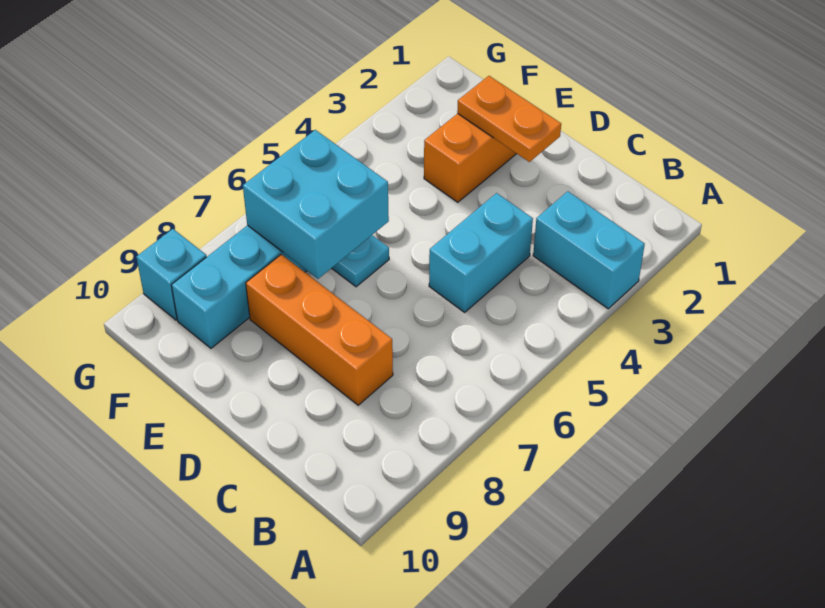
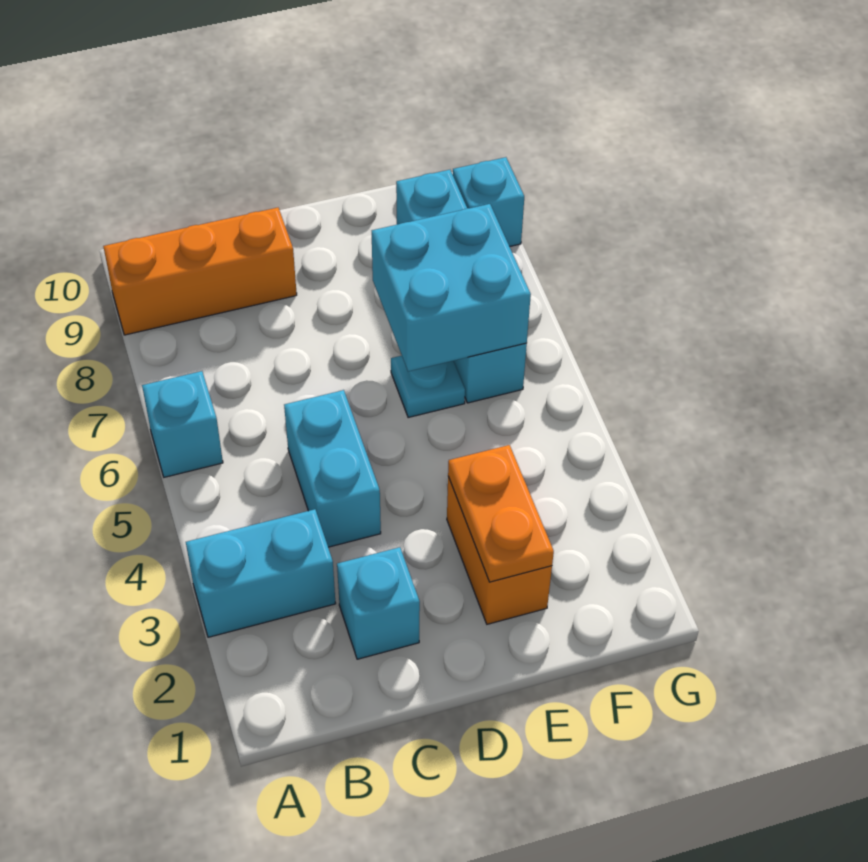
none -> cyan brick A6 level 1
none -> cyan brick C2 level 1
orange brick C8:E8 level 1 -> orange brick A9:C9 level 1
orange plate D2:E2 level 2 -> orange plate E2:E3 level 2

